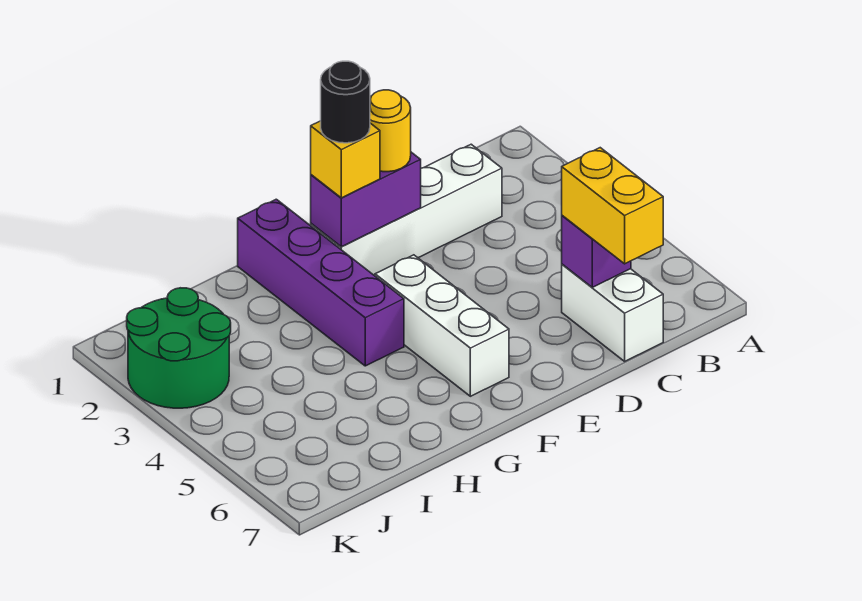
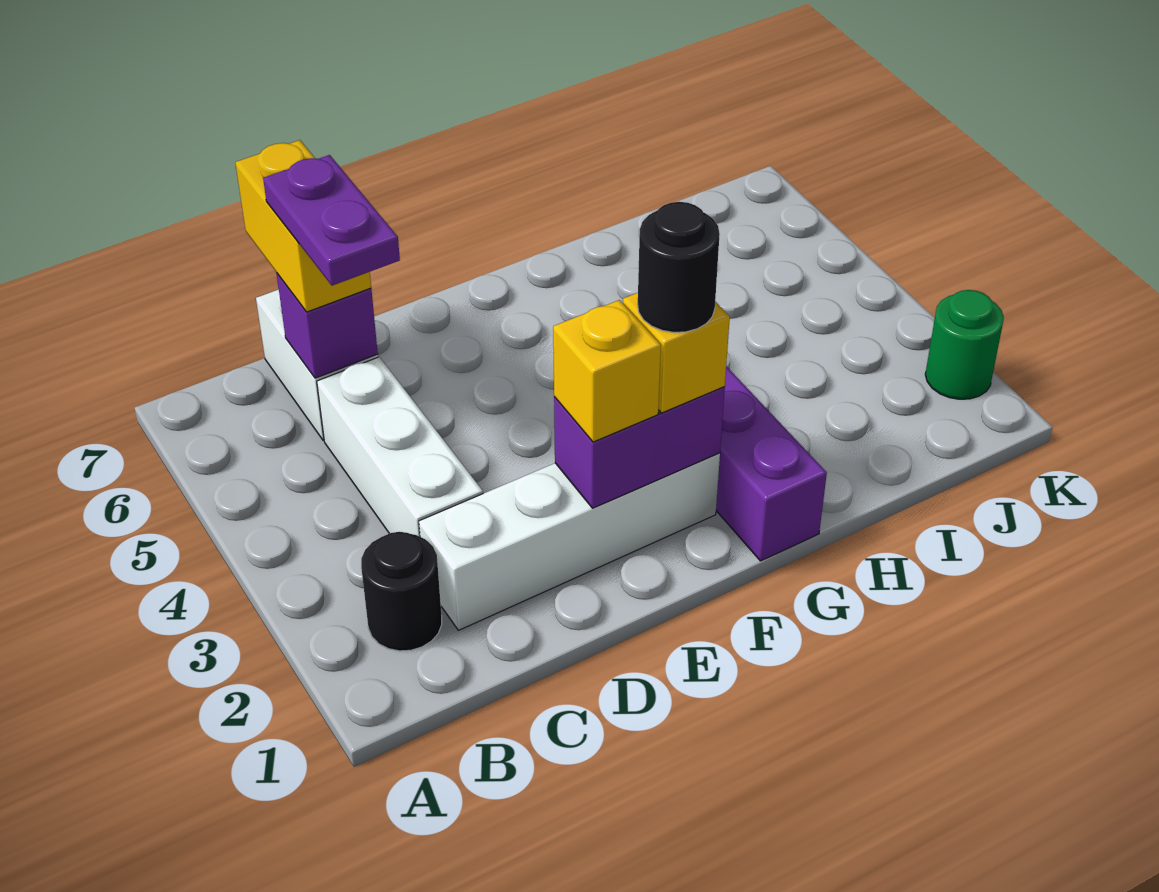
none -> black round brick B2 level 1
none -> purple plate C5:C6 level 4
yellow round brick E2 level 3 -> yellow brick E2 level 3
white brick F4:F6 level 1 -> white brick C3:C5 level 1
green round brick J2:K3 level 1 -> green round brick K2 level 1

